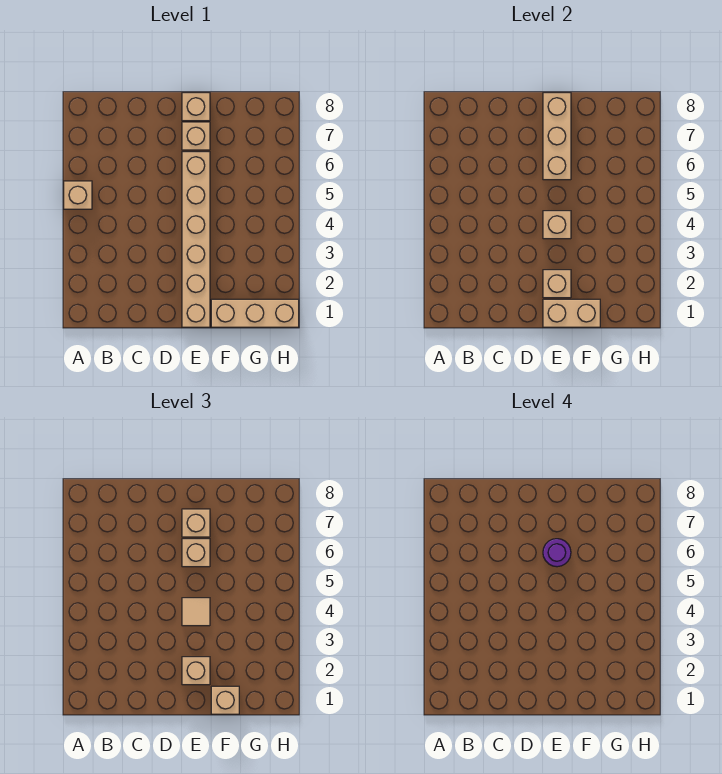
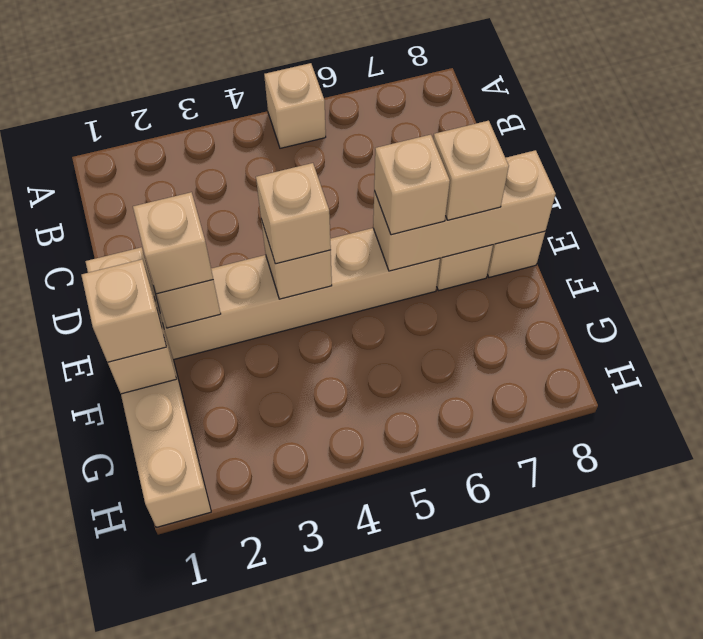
tan tile E4 level 3 -> tan brick E4 level 3
purple round brick E6 level 4 -> none

